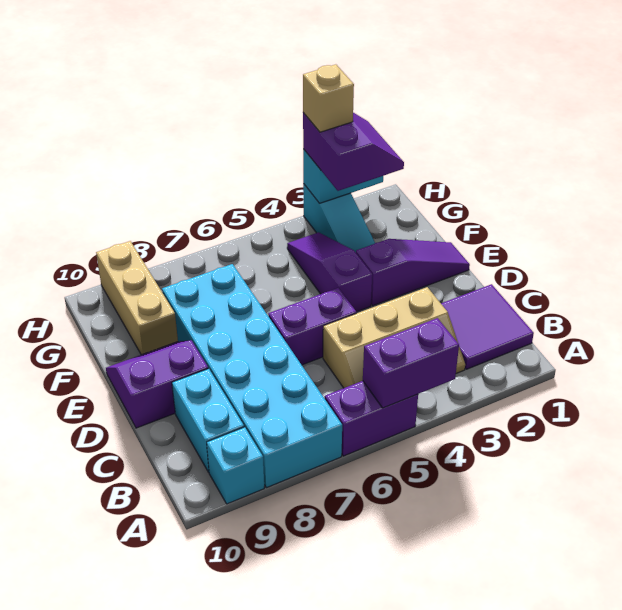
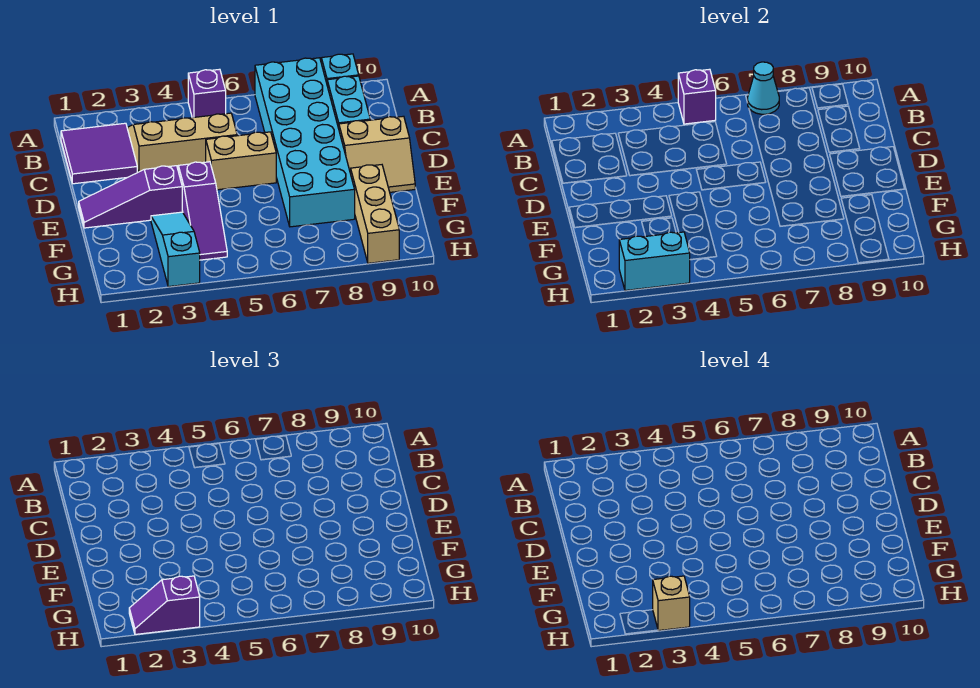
purple brick A4:A5 level 2 -> purple brick A5 level 2
purple brick A5:A6 level 1 -> purple brick A5 level 1
none -> cyan cone A7 level 2
purple brick D5:D6 level 1 -> tan brick D5:D6 level 1
purple slope D9:E10 level 1 top D -> tan slope D9:E10 level 1 top D
purple slope G2:H3 level 3 top 3 -> purple slope H2:H3 level 3 top 3

